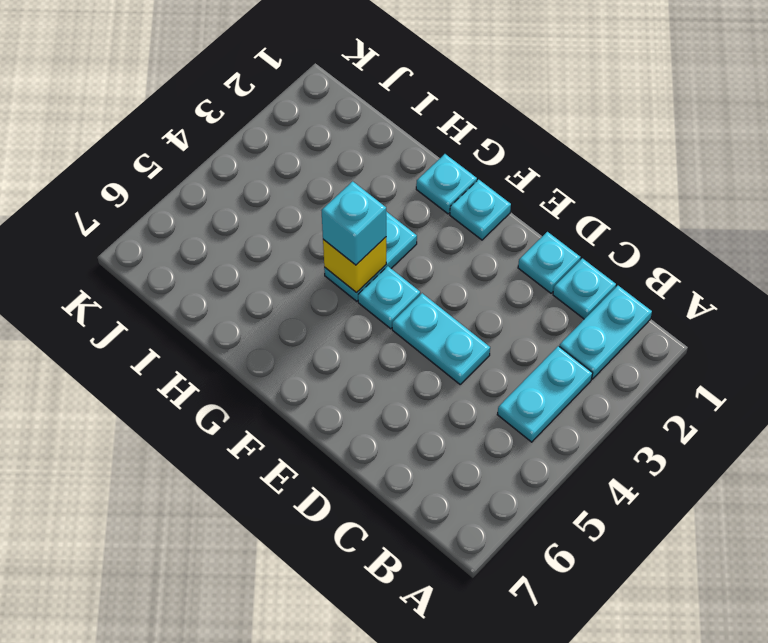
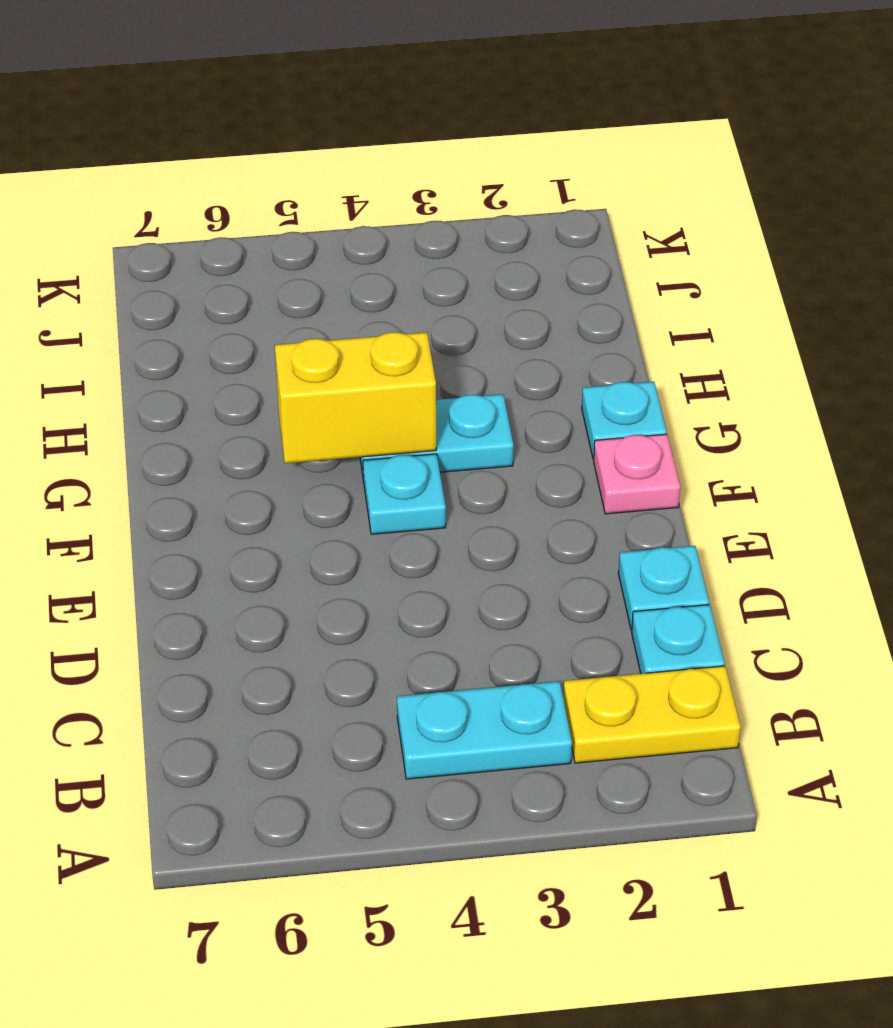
cyan plate B1:B2 level 1 -> yellow plate B1:B2 level 1
cyan plate D4:E4 level 1 -> none
cyan plate F1 level 1 -> pink plate F1 level 1
yellow brick G4 level 2 -> yellow brick G4:G5 level 2
cyan brick G4 level 3 -> none

